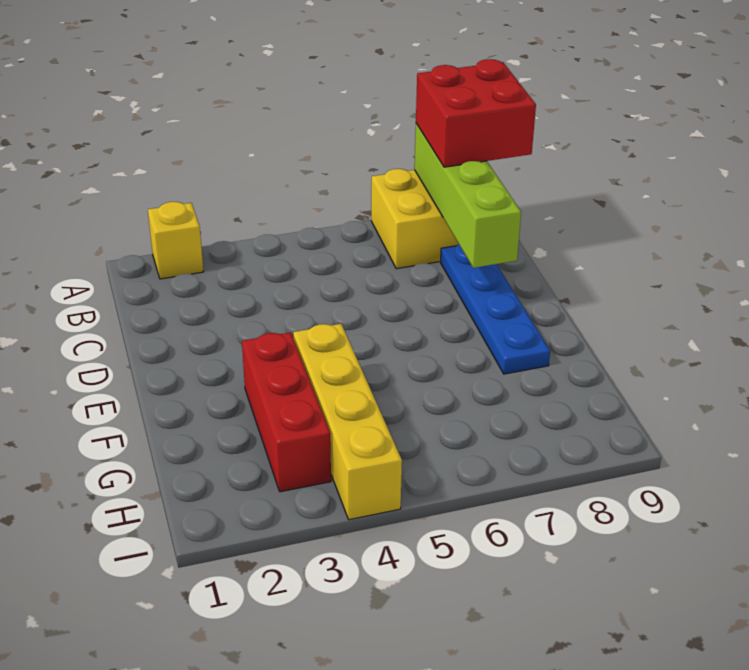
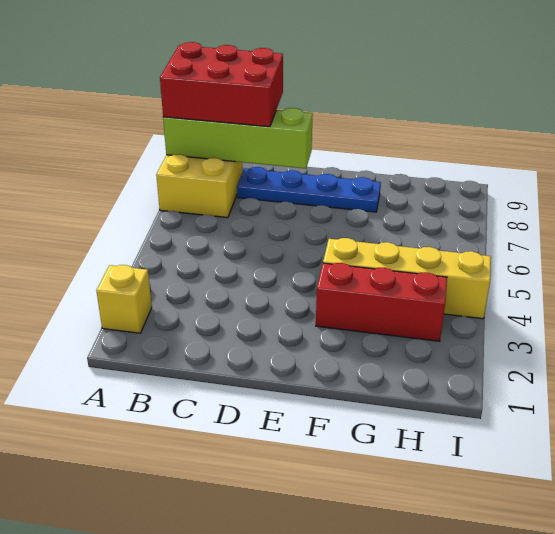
red brick A8:B9 level 3 -> red brick A8:C9 level 3

